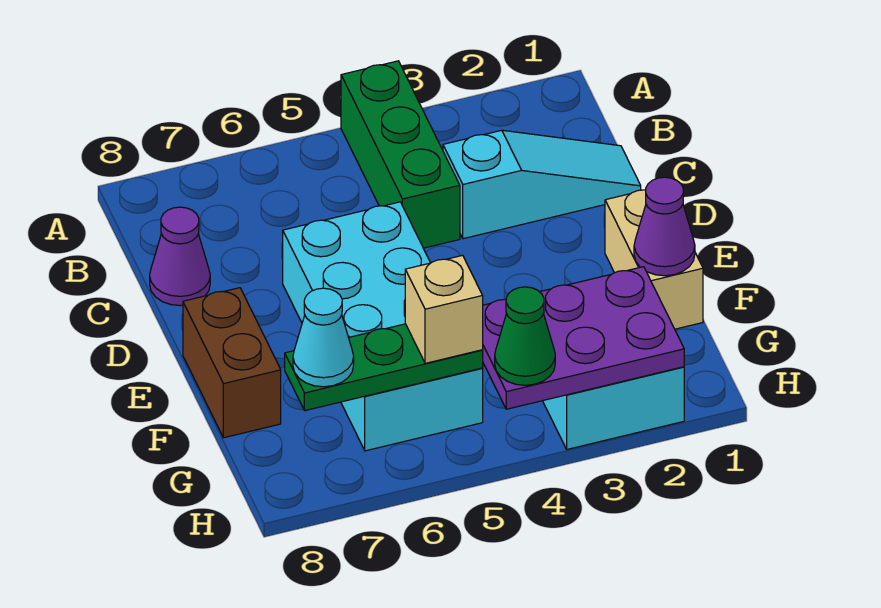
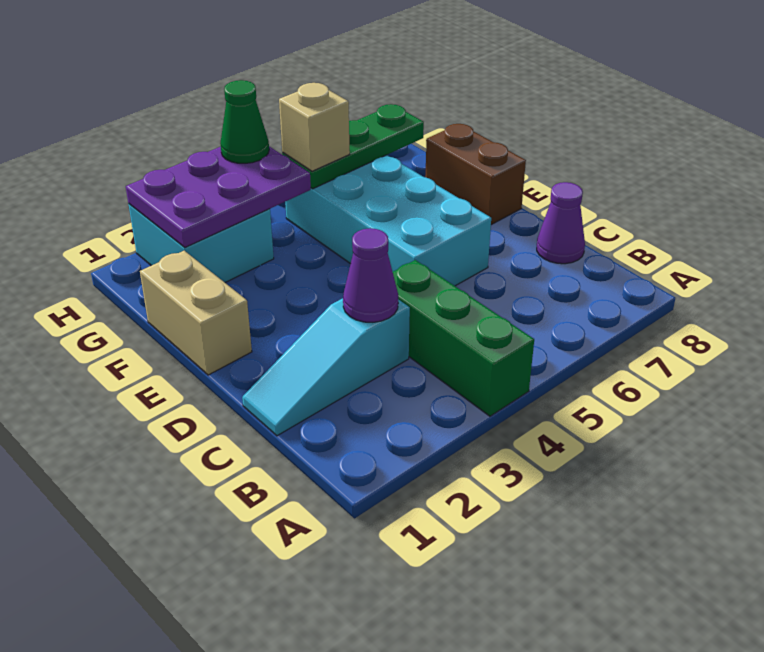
purple cone F1 level 2 -> purple cone C3 level 2
cyan cone G7 level 3 -> none

